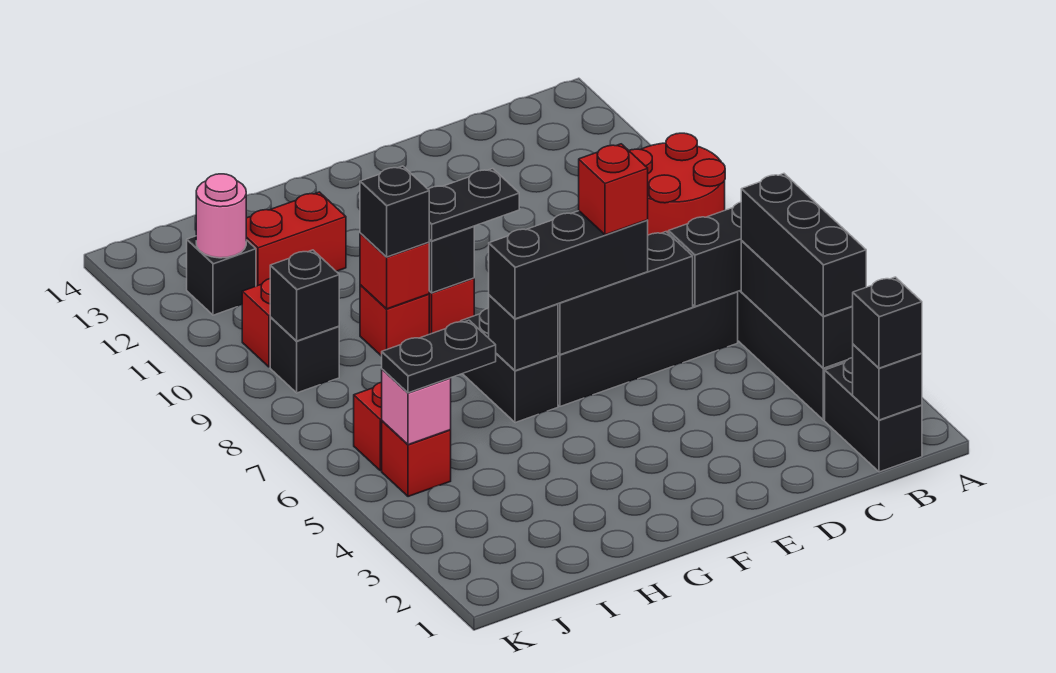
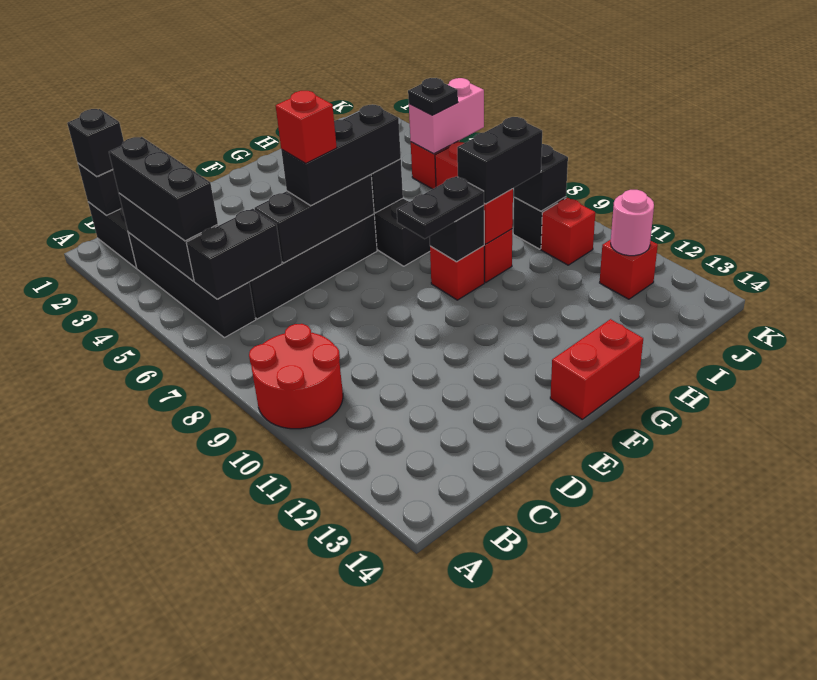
black brick H9 level 3 -> black brick H9:I9 level 3
red brick H12:I12 level 1 -> red brick F14:G14 level 1
black plate I5:J5 level 3 -> black plate J5 level 3
pink brick J5 level 2 -> pink brick J5:K5 level 2
black brick J12 level 1 -> red brick J12 level 1

